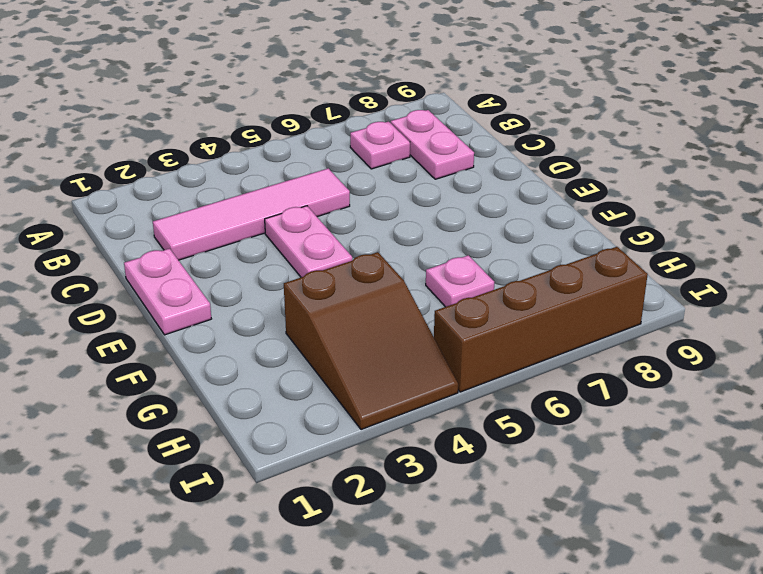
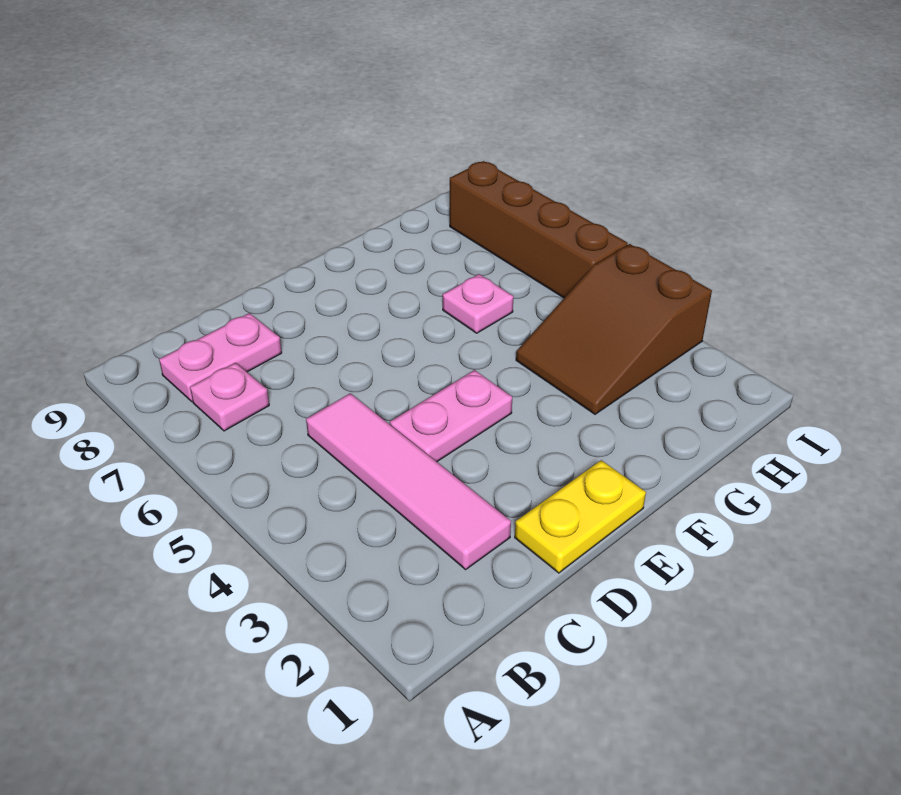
pink plate D1:E1 level 1 -> yellow plate D1:E1 level 1
brown slope G3:I4 level 1 top G -> brown slope G3:I4 level 1 top I

